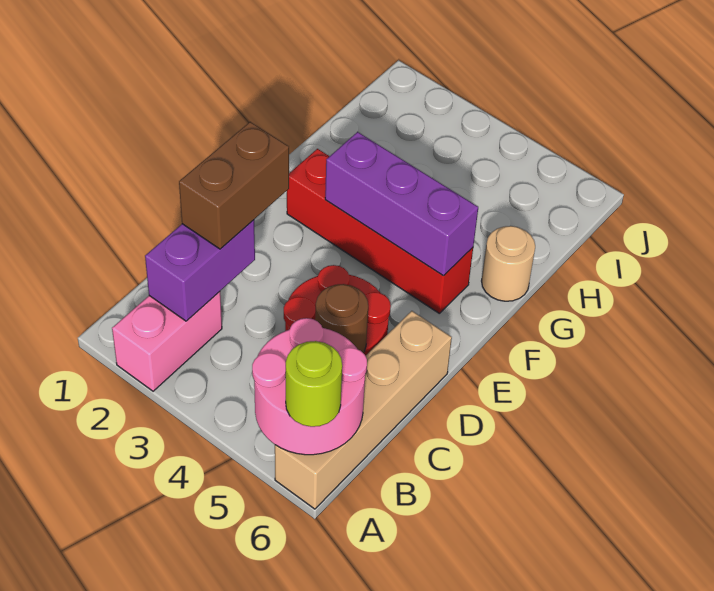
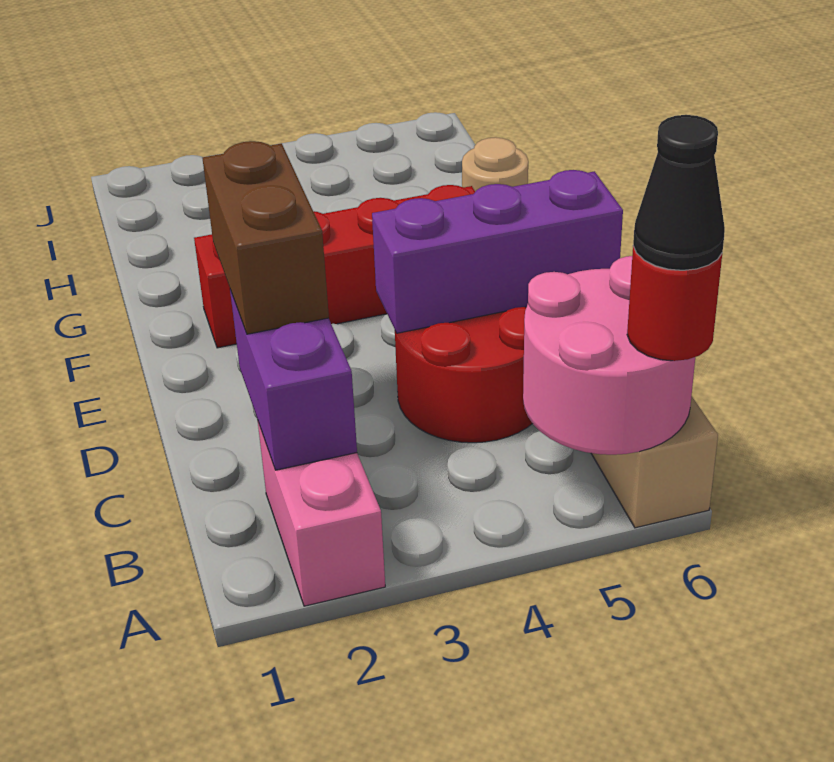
lime round brick A6 level 3 -> red round brick A6 level 3
none -> black cone A6 level 4
brown round brick C5 level 2 -> none
purple brick F3:F5 level 2 -> purple brick D4:D6 level 2

